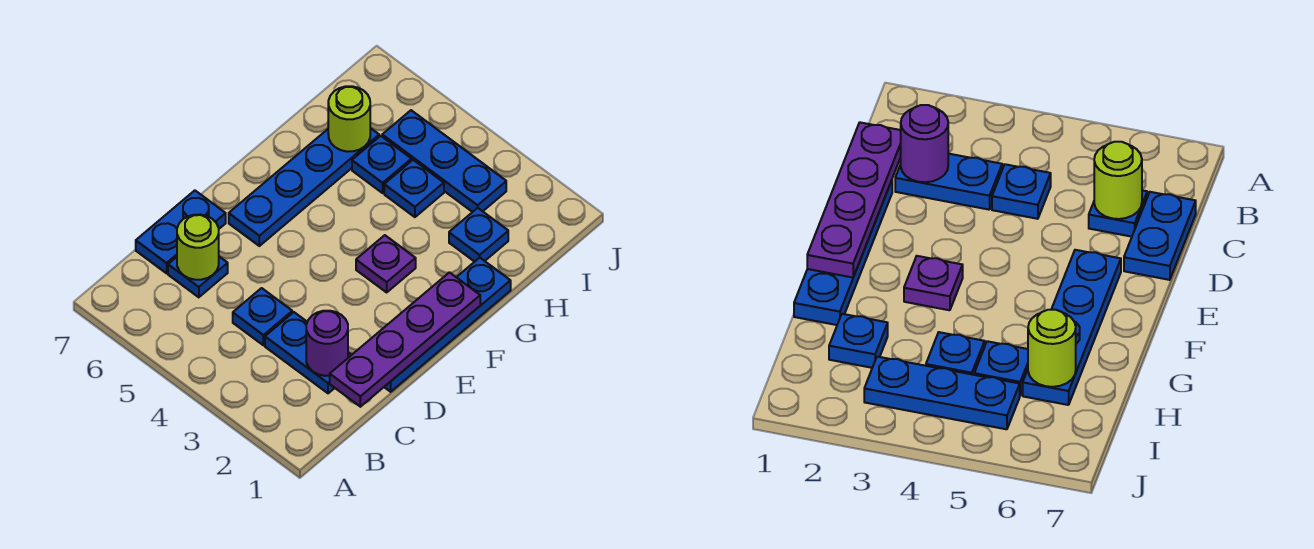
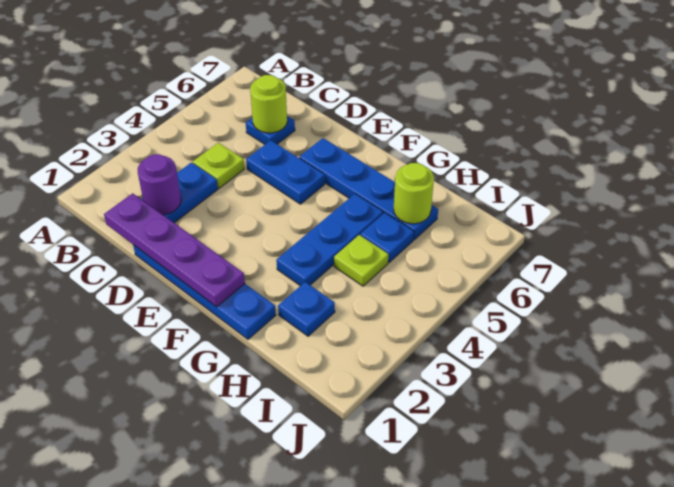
blue plate C4 level 1 -> lime plate C4 level 1
blue plate C7:D7 level 1 -> blue plate D5:E5 level 1
purple plate F3 level 1 -> none
blue plate H4 level 1 -> lime plate H4 level 1
blue plate I3:I5 level 1 -> blue plate G3:G5 level 1

